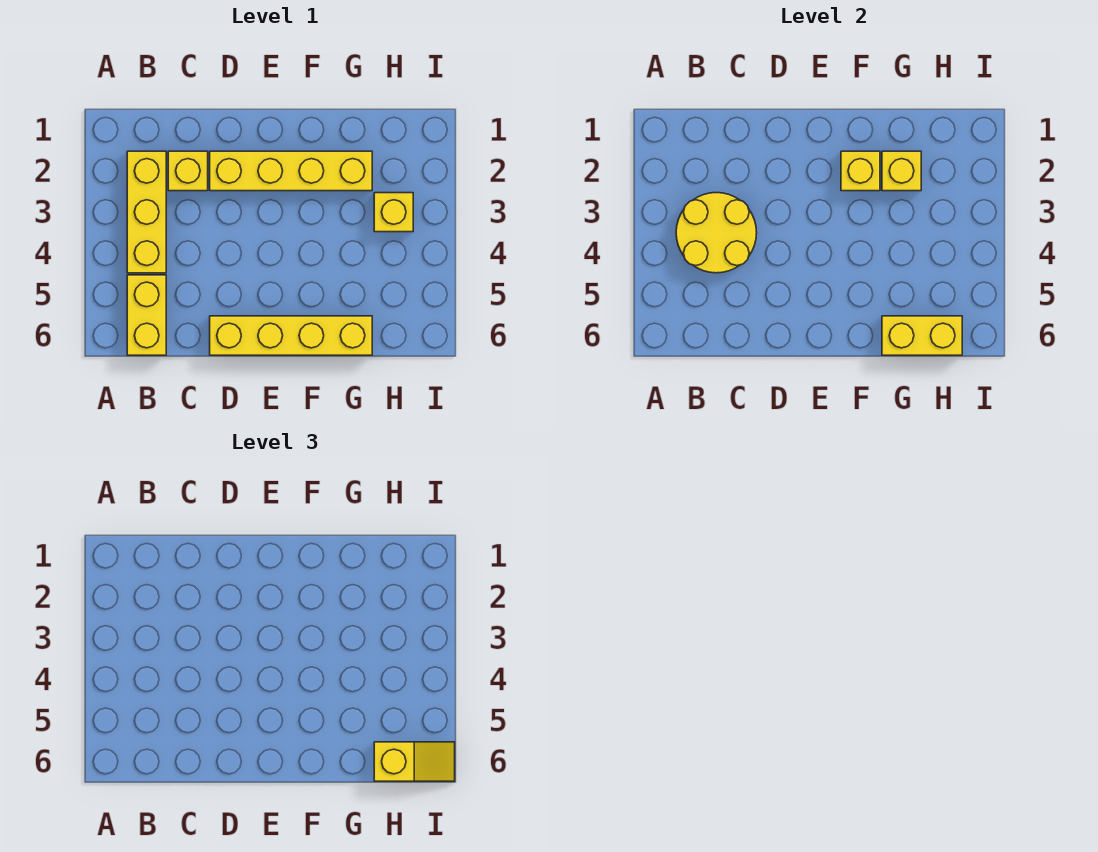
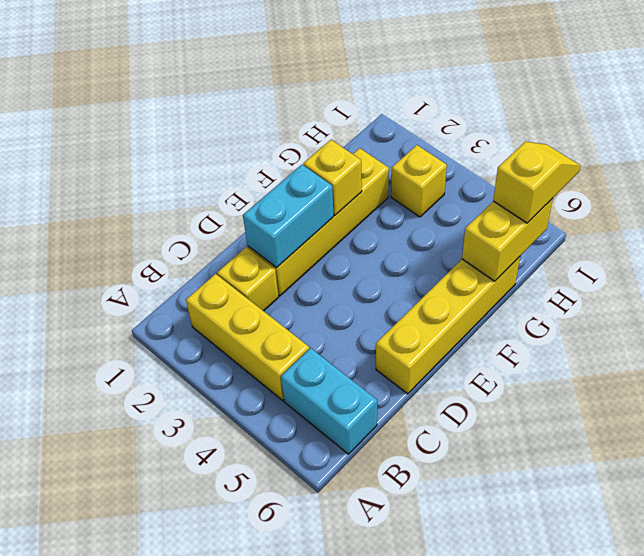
yellow round brick B3:C4 level 2 -> none
yellow brick B5:B6 level 1 -> cyan brick B5:B6 level 1
none -> cyan brick D2:E2 level 2
yellow brick G2 level 2 -> none

